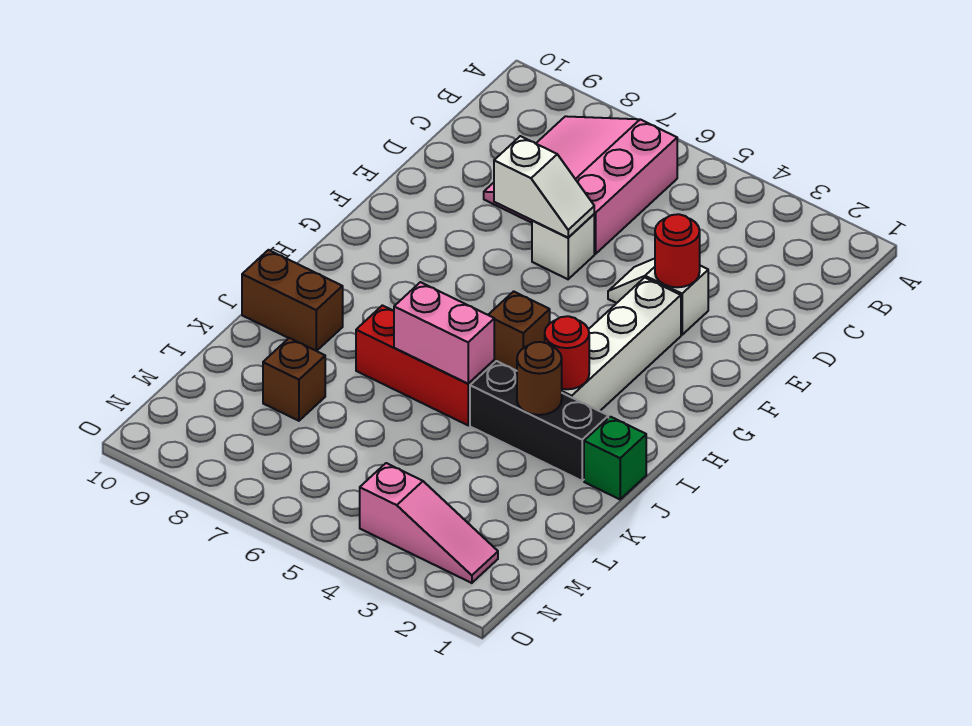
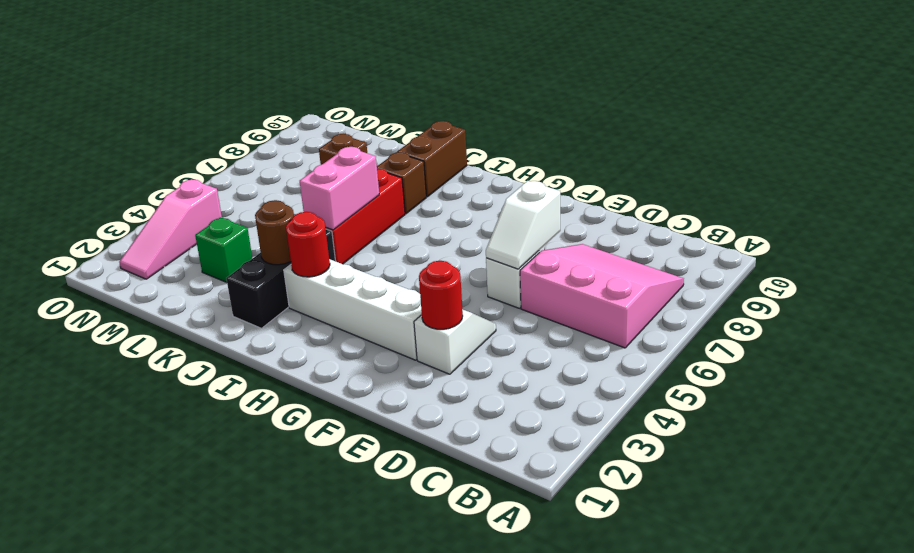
brown brick H5 level 1 -> brown brick J8 level 1
green brick J1 level 1 -> green brick L3 level 1

